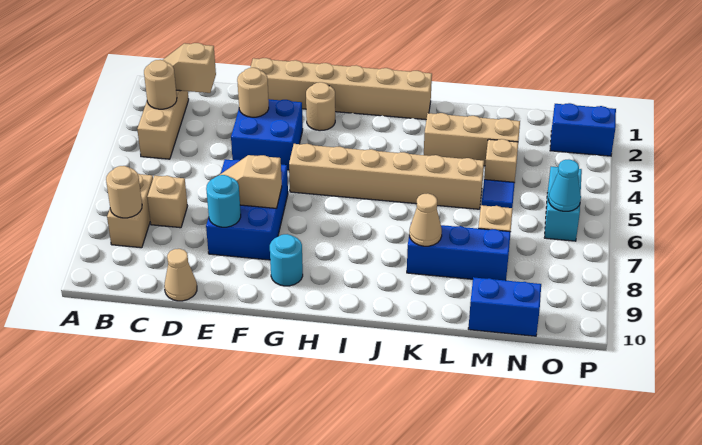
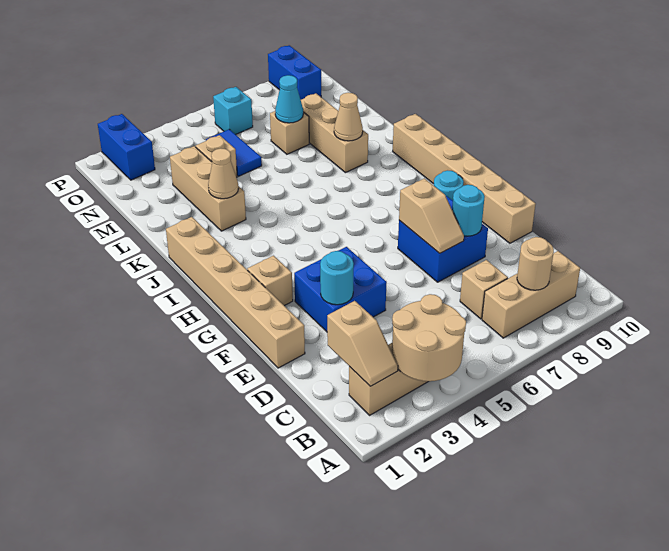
tan round brick B3 level 2 -> tan round brick A3:B4 level 2
tan brick B7:B8 level 1 -> tan brick B7:B9 level 1
tan cone D10 level 1 -> tan cone K3 level 2
tan round brick E3 level 2 -> cyan round brick E3 level 2
blue brick E6:F8 level 1 -> blue brick E7:F8 level 1
tan round brick G2 level 1 -> tan brick G2 level 1
tan brick G5:L5 level 1 -> tan brick E10:J10 level 1
blue brick K8:M8 level 1 -> tan brick K8:M8 level 1
blue tile M5 level 1 -> blue tile M5:N5 level 1
blue brick M10:N10 level 1 -> blue brick O9:P9 level 1
cyan brick O5:O6 level 1 -> cyan brick O6 level 1
cyan cone O6 level 2 -> cyan cone M7 level 2

